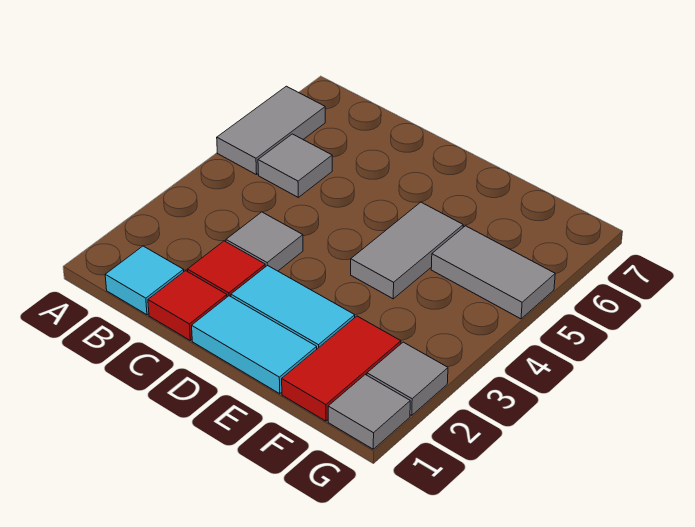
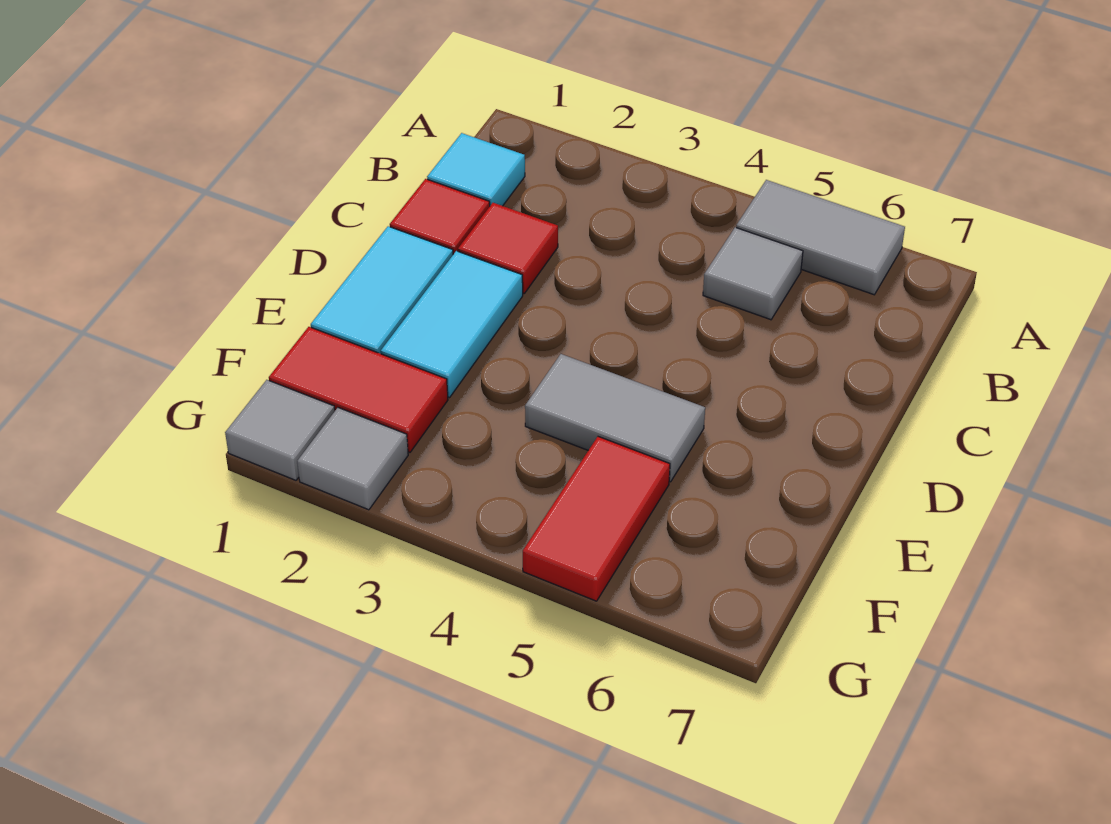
grey tile C3 level 1 -> none
grey tile F5:G5 level 1 -> red tile F5:G5 level 1

